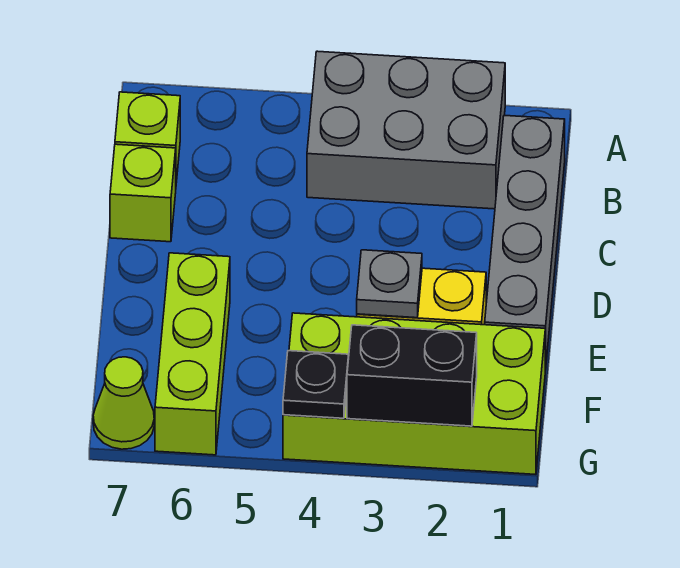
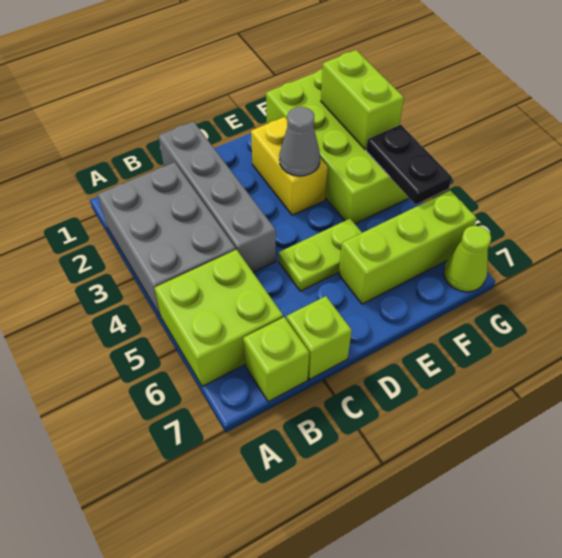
none -> lime brick A5:B6 level 1
grey brick B1:E1 level 1 -> grey brick C1:C4 level 1
none -> lime plate D5:E5 level 1
grey plate E3 level 2 -> grey cone E3 level 2
black brick G2:G3 level 2 -> lime brick G2:G3 level 2
black plate G4 level 2 -> black plate G4:G5 level 2

